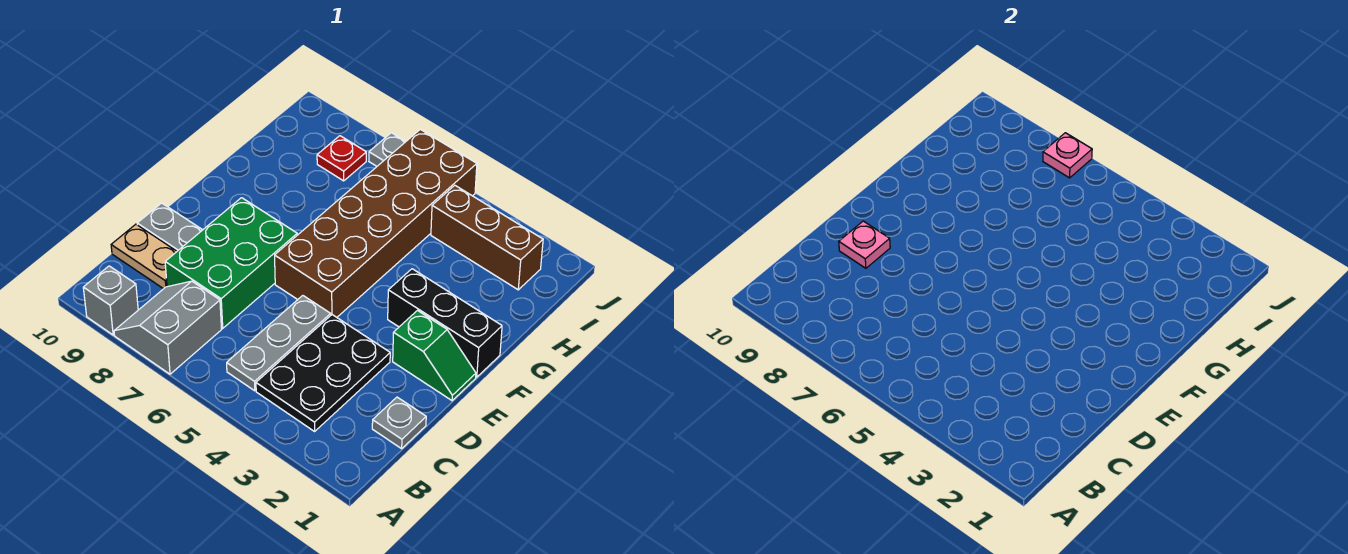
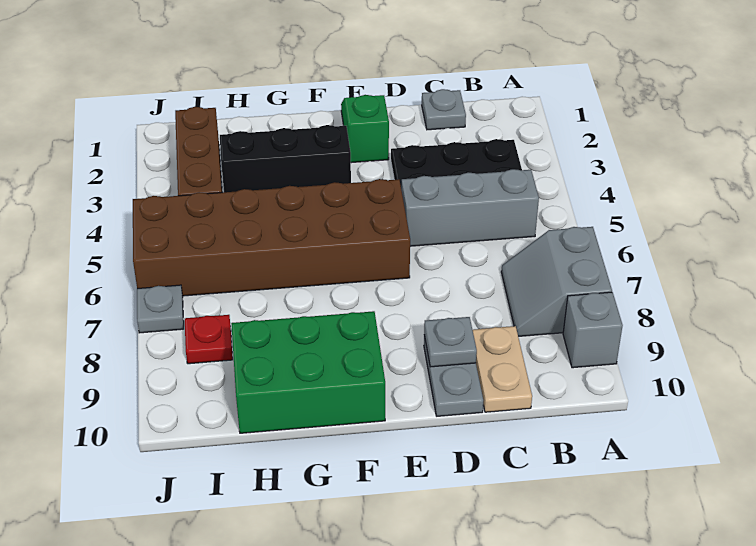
grey slope A7:B8 level 1 top 7 -> grey slope A7:B8 level 1 top A
grey plate B5:D5 level 1 -> grey brick B5:D5 level 1
green brick C7:E8 level 1 -> green brick F9:H10 level 1
pink plate D9 level 2 -> grey plate D9 level 2
black brick F1:F3 level 1 -> black brick F3:H3 level 1
pink plate J7 level 2 -> none

